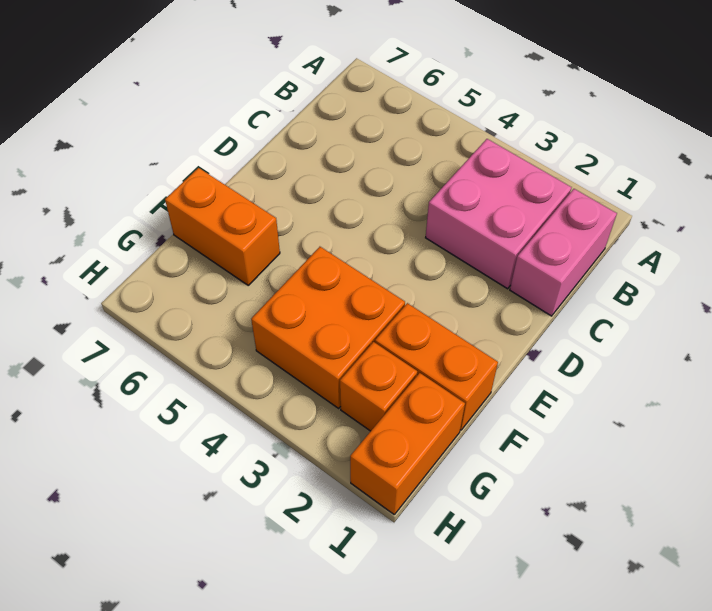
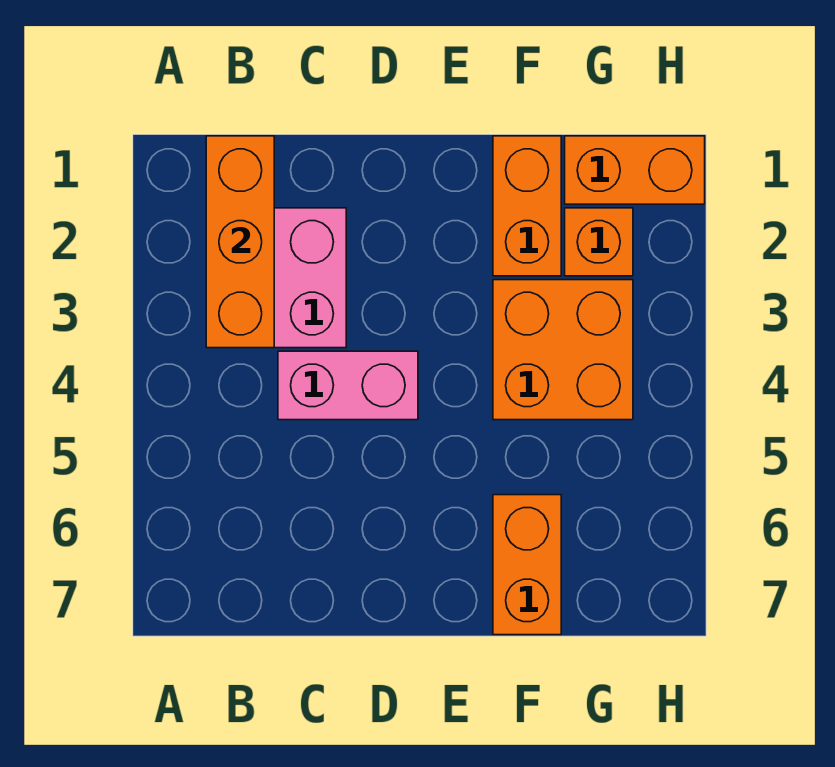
pink brick B1:C1 level 1 -> pink brick C4:D4 level 1
none -> orange brick B1:B3 level 2

